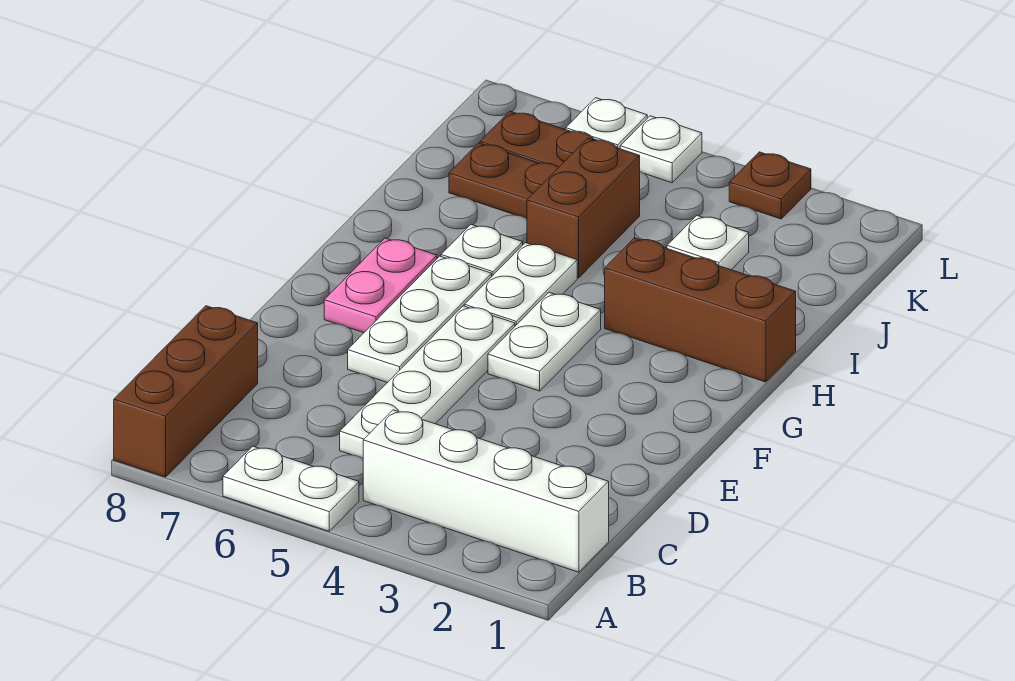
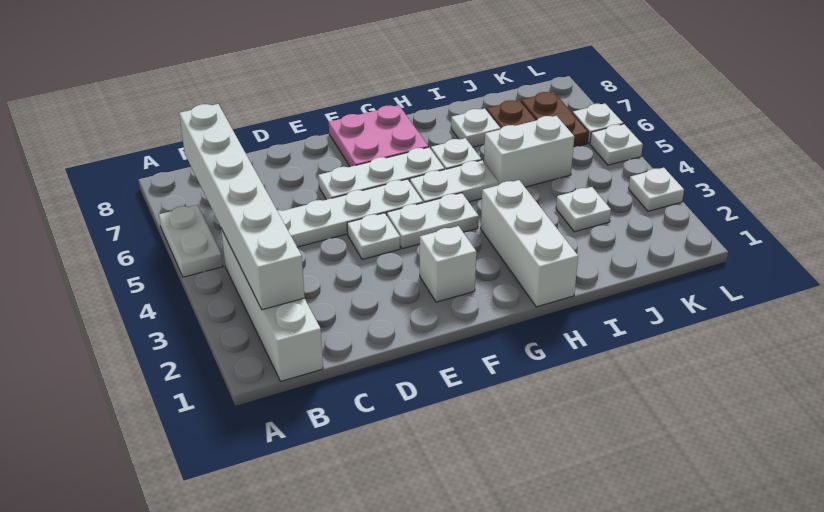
brown brick A8:C8 level 1 -> none
none -> white brick B2:B7 level 2
none -> white plate E4 level 1
none -> white brick F2 level 1
pink plate F7:G7 level 1 -> pink plate F7:G8 level 1
brown brick H1:H3 level 1 -> white brick H1:H3 level 1
brown brick I5:J5 level 1 -> white brick I5:J5 level 1
none -> white plate I7 level 1
brown plate L3 level 1 -> white plate L3 level 1

